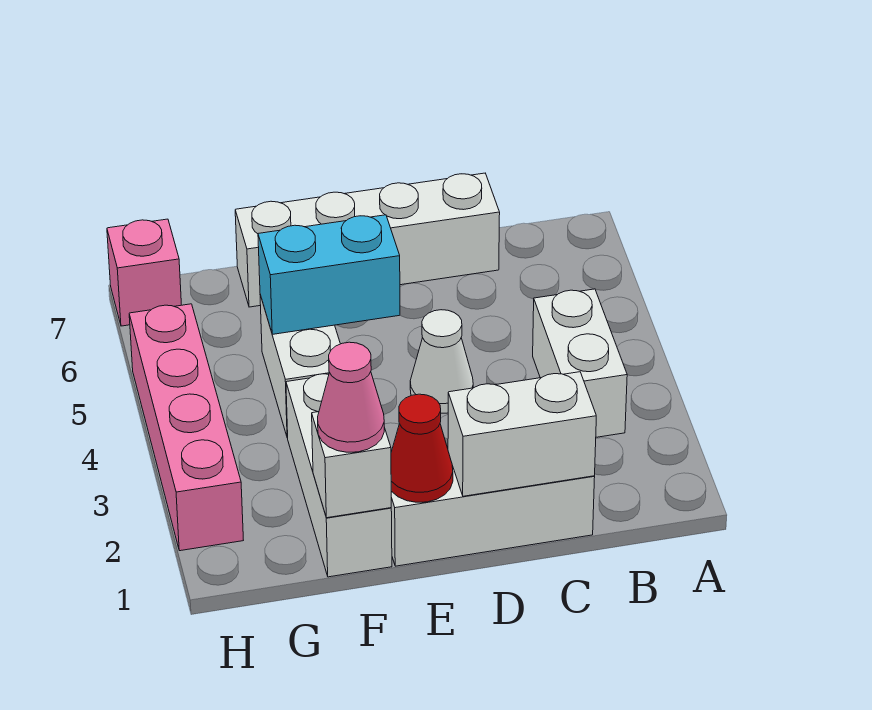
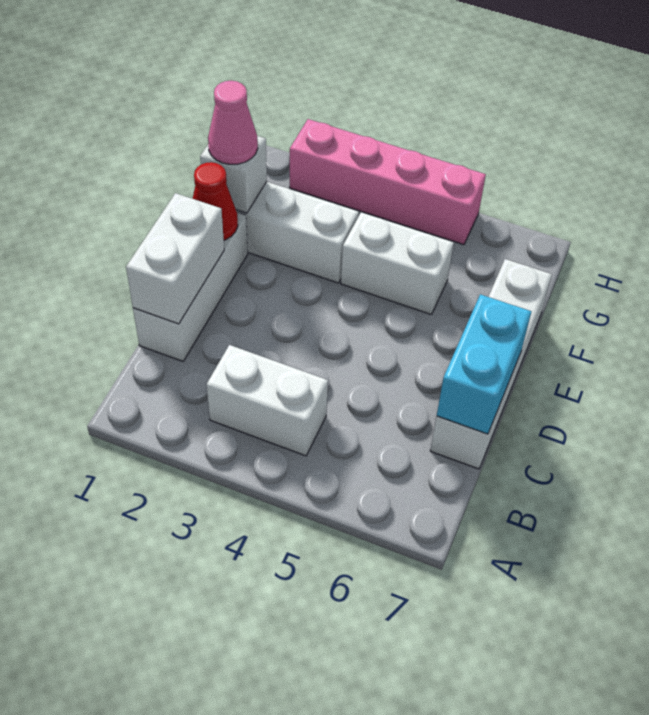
white cone D4 level 1 -> none
cyan brick E5:F5 level 2 -> cyan brick C7:D7 level 2
pink brick H7 level 1 -> none

